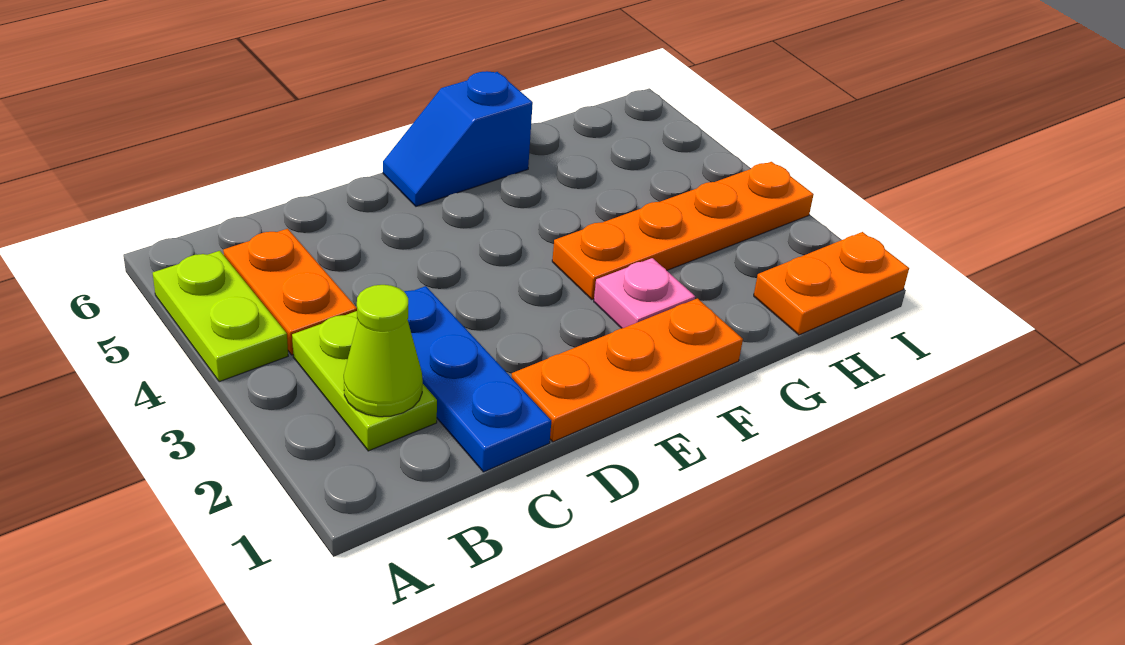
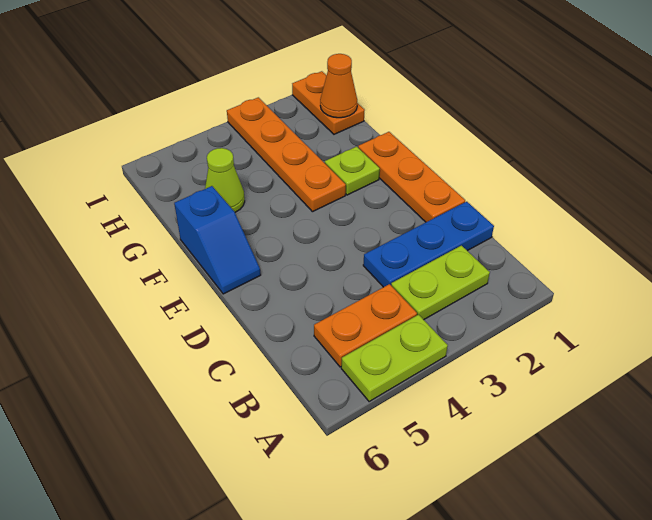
lime cone B2 level 2 -> lime cone G5 level 1
pink plate F2 level 1 -> lime plate F2 level 1
none -> orange cone H1 level 2

